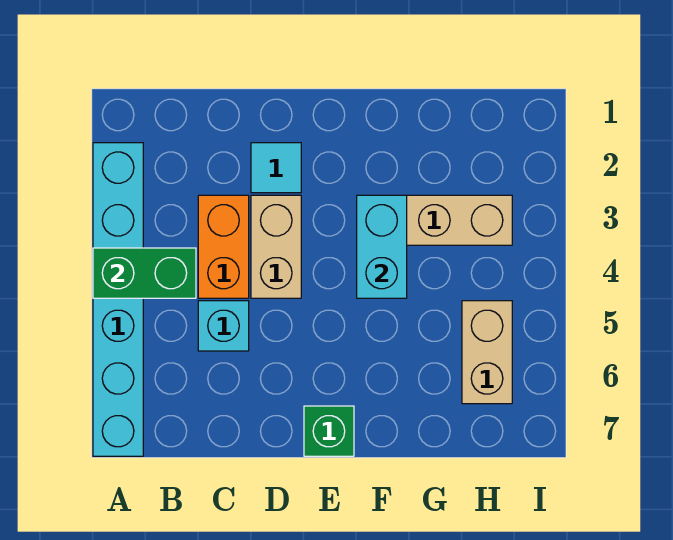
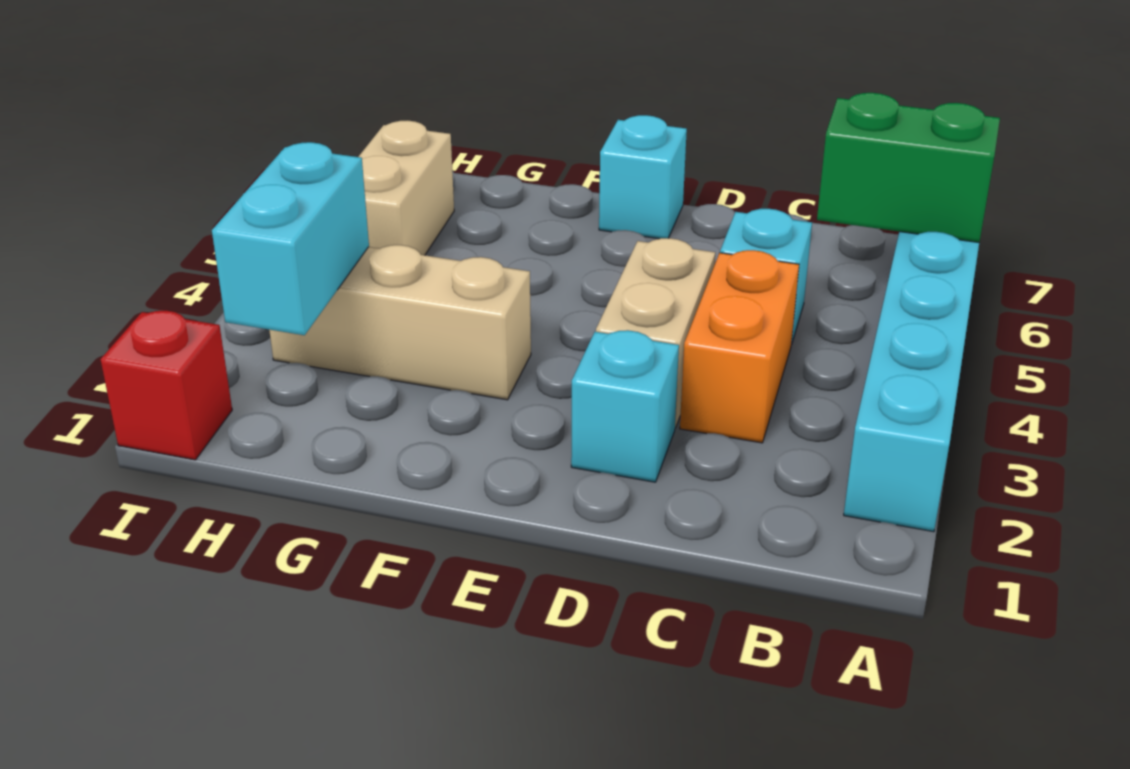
green brick A4:B4 level 2 -> green brick A6:B6 level 2
cyan tile D2 level 1 -> cyan brick D2 level 1
green brick E7 level 1 -> cyan brick E7 level 1
cyan brick F3:F4 level 2 -> cyan brick H2:H3 level 2
none -> red brick I1 level 1

